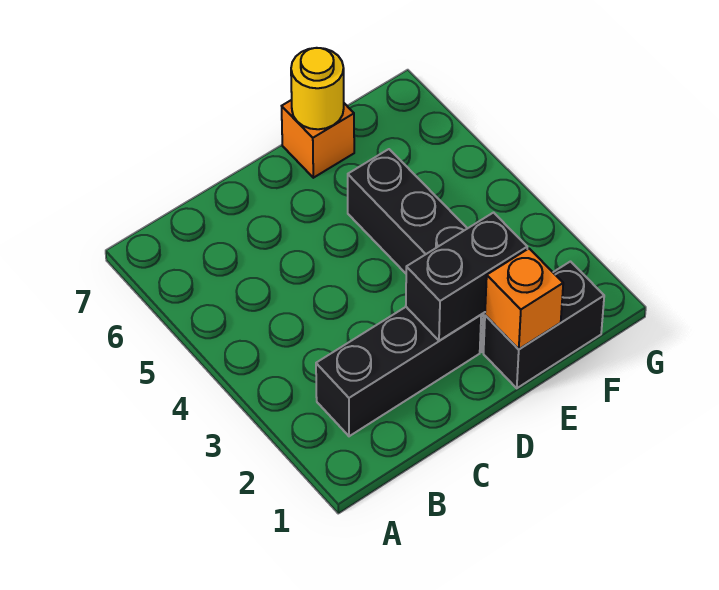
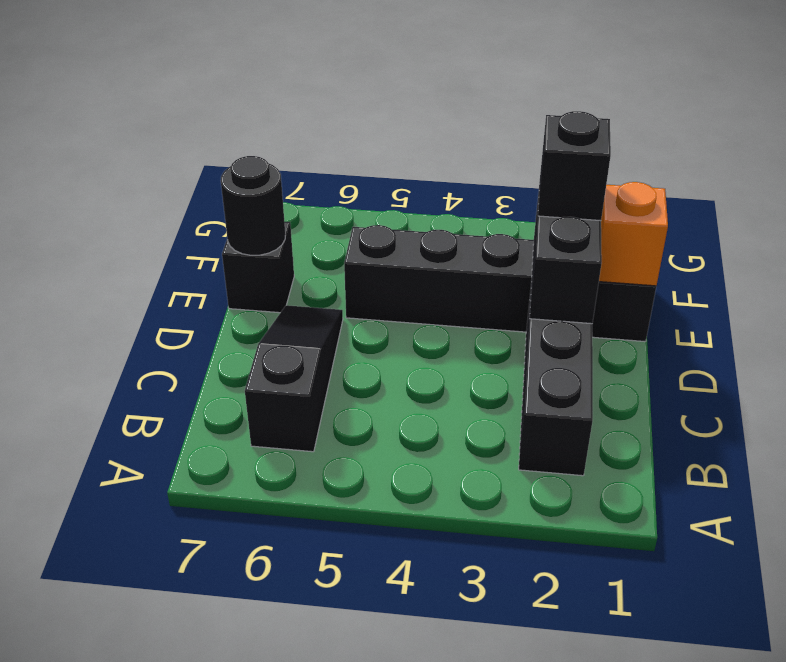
none -> black slope B6:D6 level 1 top B
none -> black brick E2 level 3
orange brick E7 level 1 -> black brick E7 level 1
yellow round brick E7 level 2 -> black round brick E7 level 2

